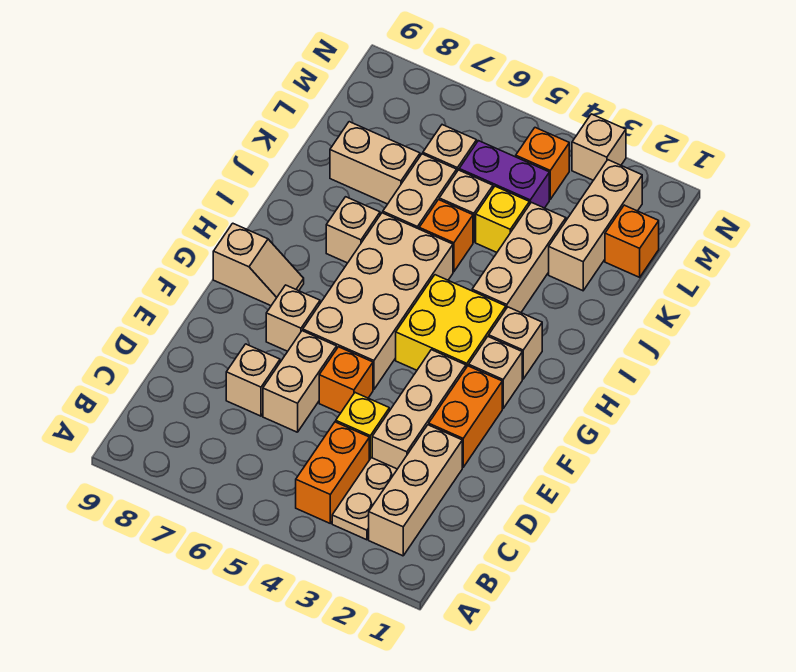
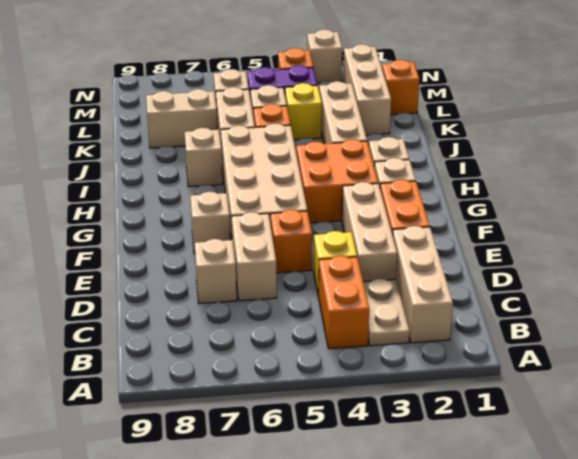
yellow brick G3:H4 level 1 -> orange brick G3:H4 level 1
tan slope G8:G9 level 1 top 9 -> none

